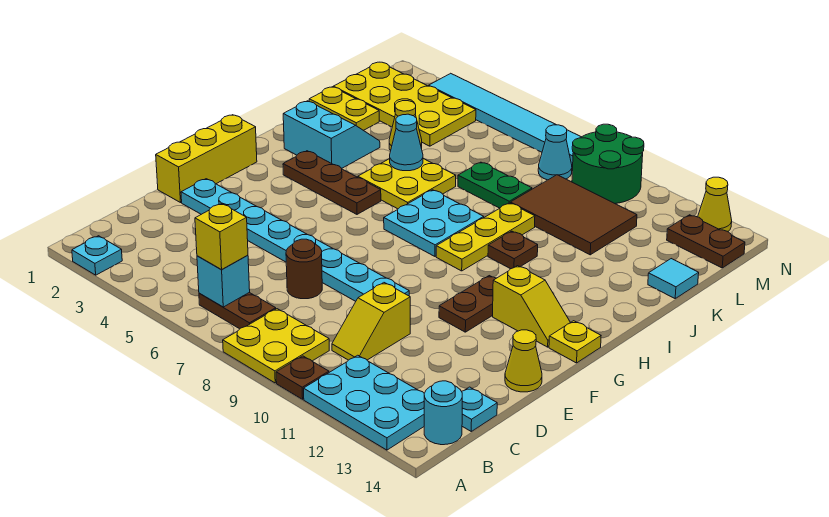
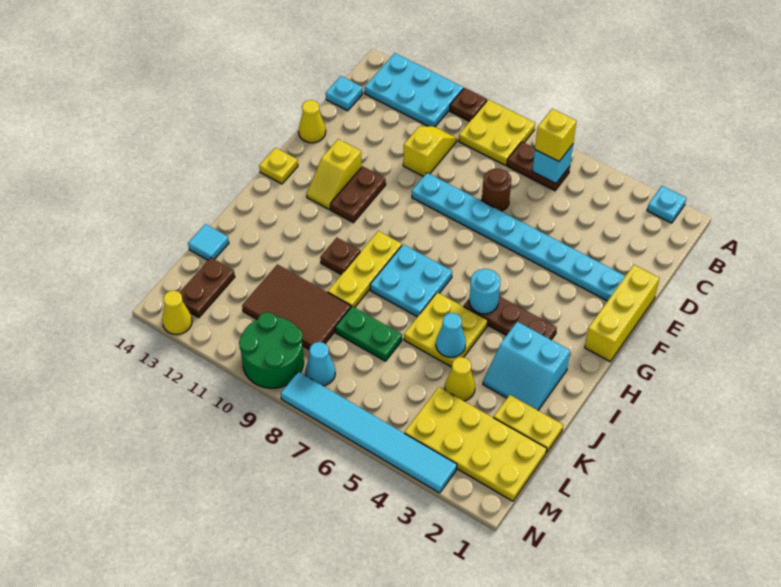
cyan round brick B14 level 1 -> cyan round brick H5 level 2
yellow slope G12:G13 level 1 top 12 -> yellow slope F12:G12 level 1 top F
brown plate M13:M14 level 1 -> brown plate L13:M13 level 1

